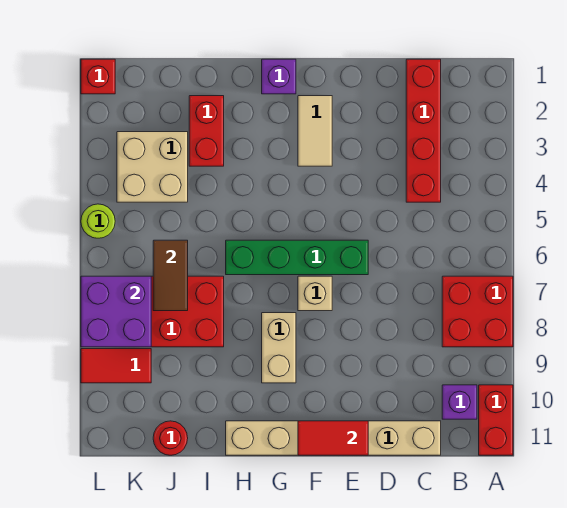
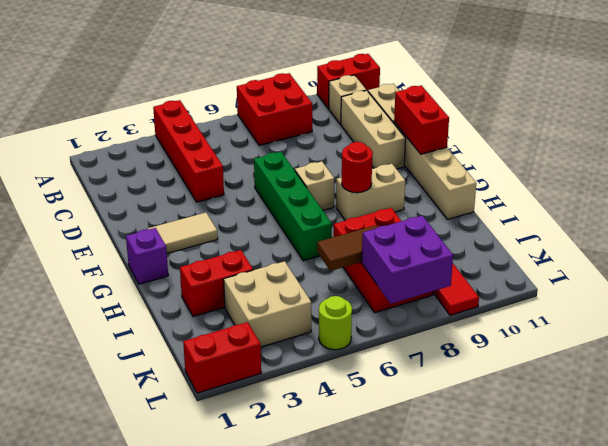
purple brick B10 level 1 -> tan brick B10 level 1
red brick C1:C4 level 1 -> red brick A4:D4 level 1
none -> tan brick C10:E10 level 1
red tile E11:F11 level 2 -> red brick E11:F11 level 2
red round brick J11 level 1 -> red round brick G8 level 2
red brick L1 level 1 -> red brick L1:L2 level 1

